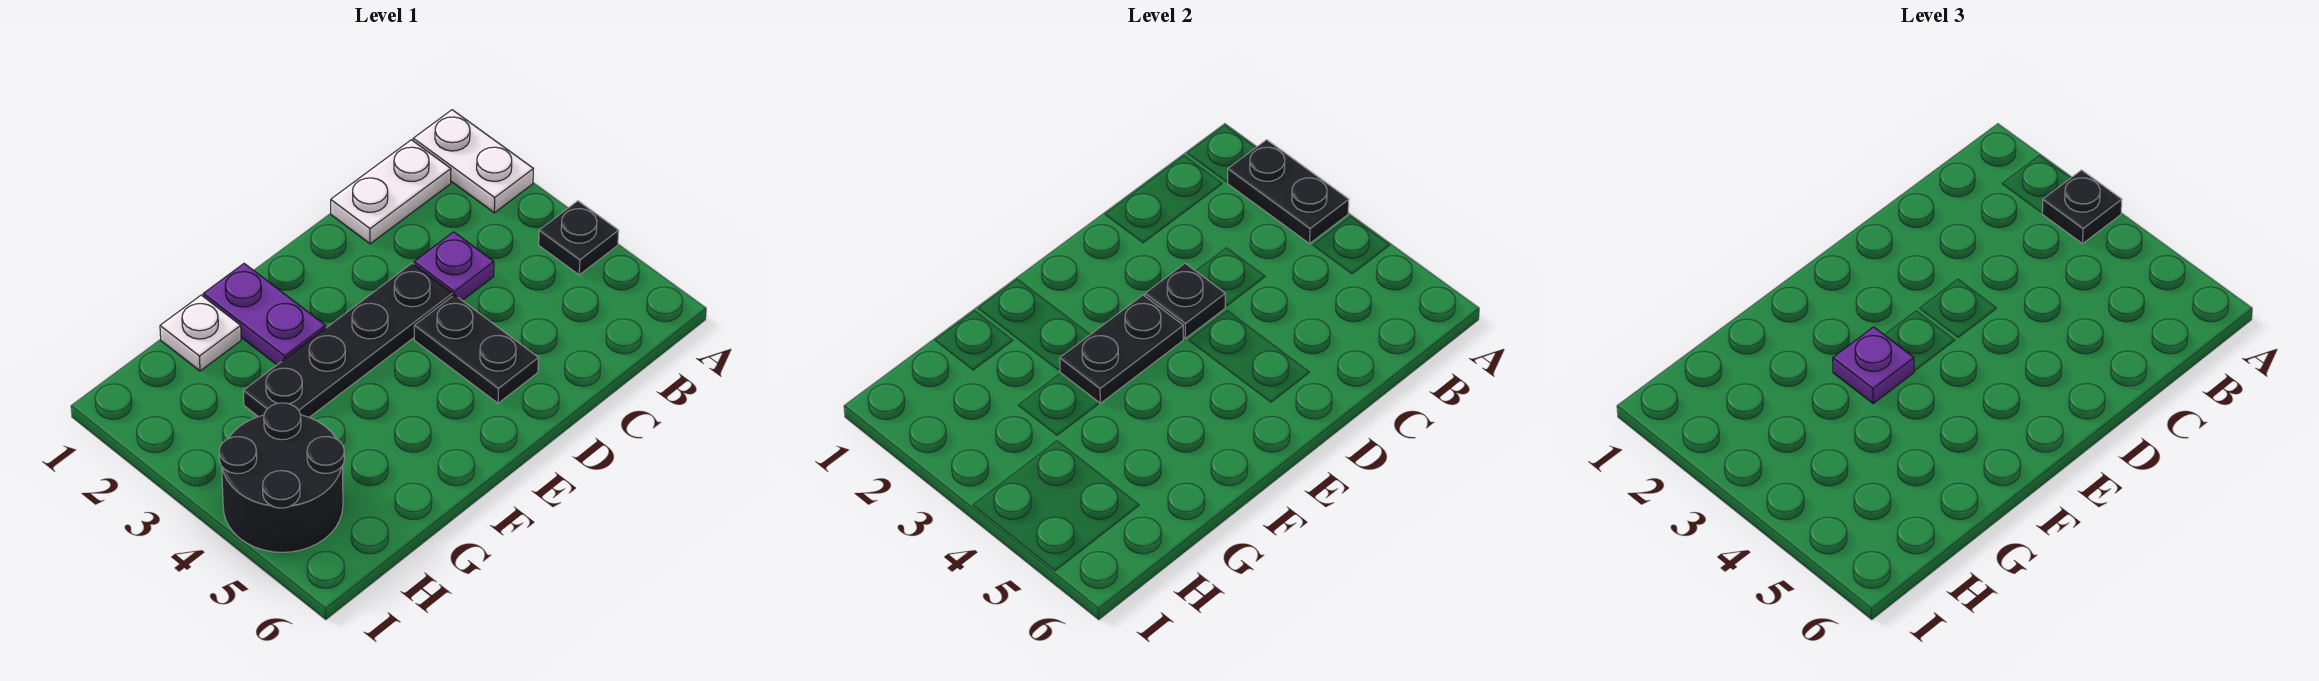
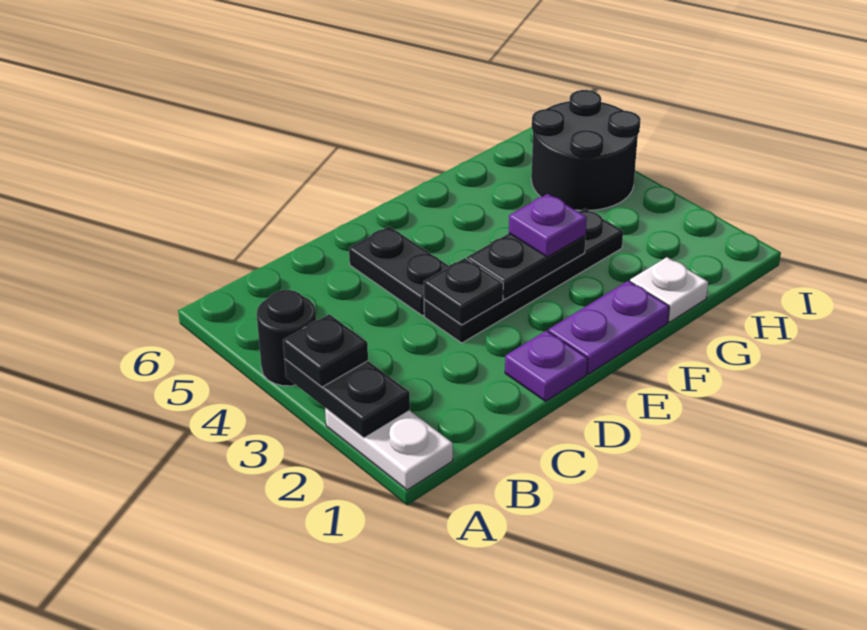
black plate A4 level 1 -> black round brick A4 level 1
white plate B1:C1 level 1 -> none
purple plate C3 level 1 -> purple plate D1 level 1
purple plate F1:F2 level 1 -> purple plate E1:F1 level 1

